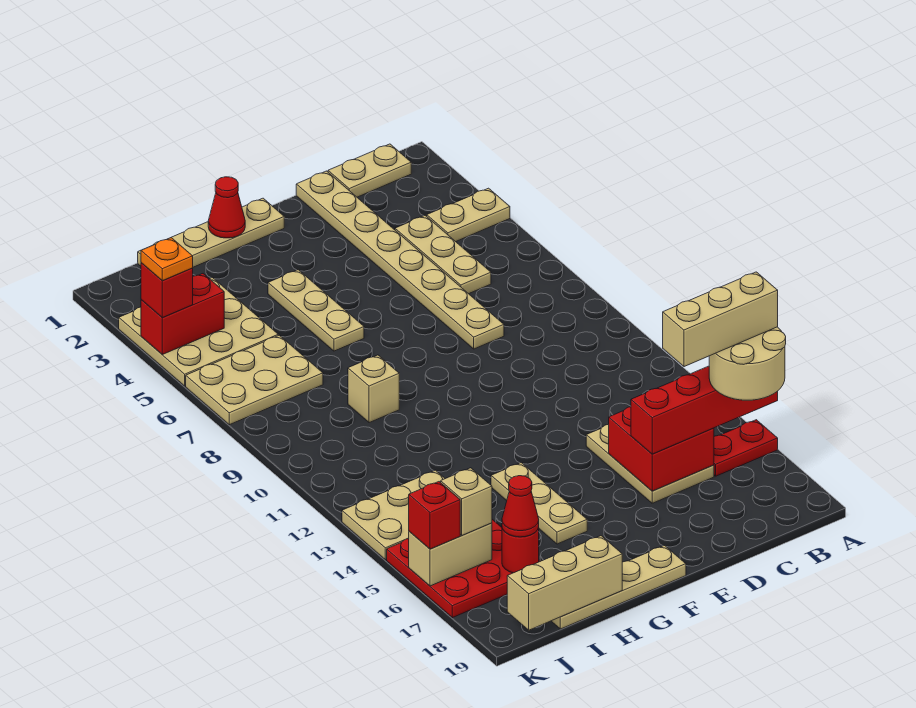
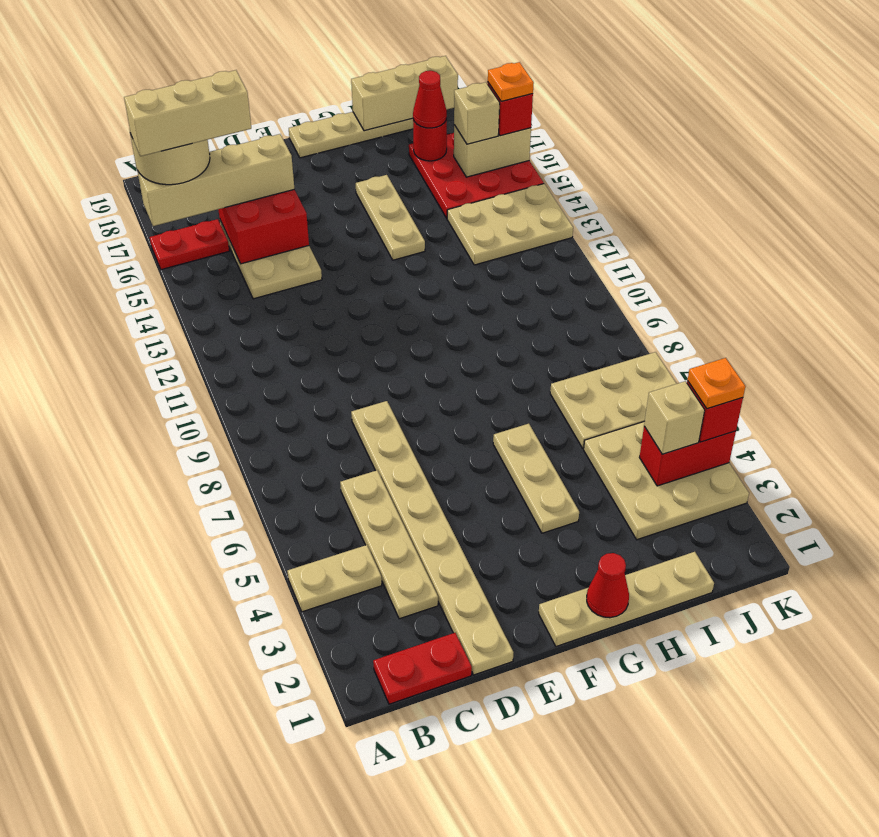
red brick A16:D16 level 3 -> tan brick A16:D16 level 3
tan plate B1:C1 level 1 -> red plate B1:C1 level 1
tan plate C4:C6 level 1 -> tan plate C3:C6 level 1
tan brick H9 level 1 -> tan brick J4 level 3
none -> orange plate K16 level 4

